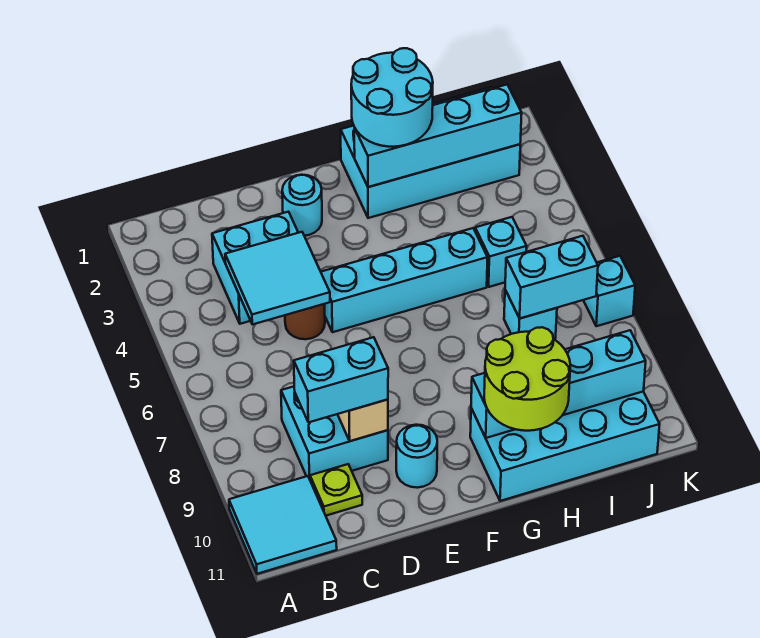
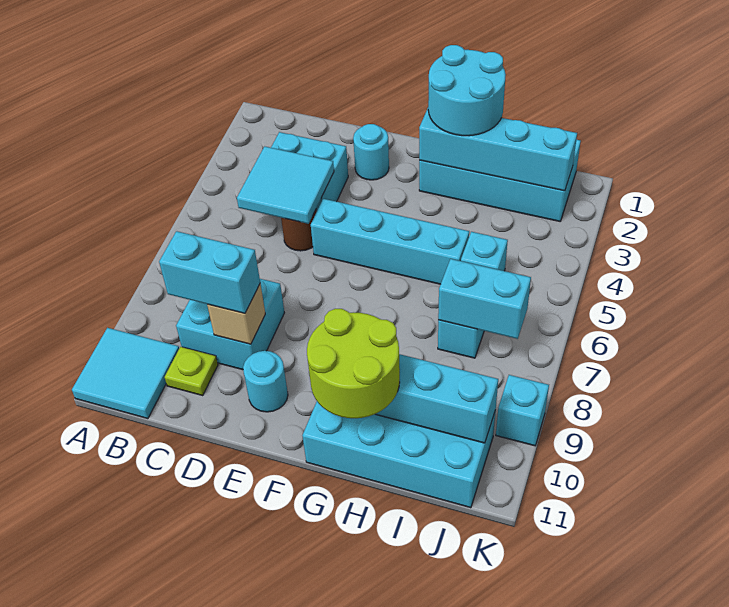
cyan brick K7 level 1 -> cyan brick K9 level 1

